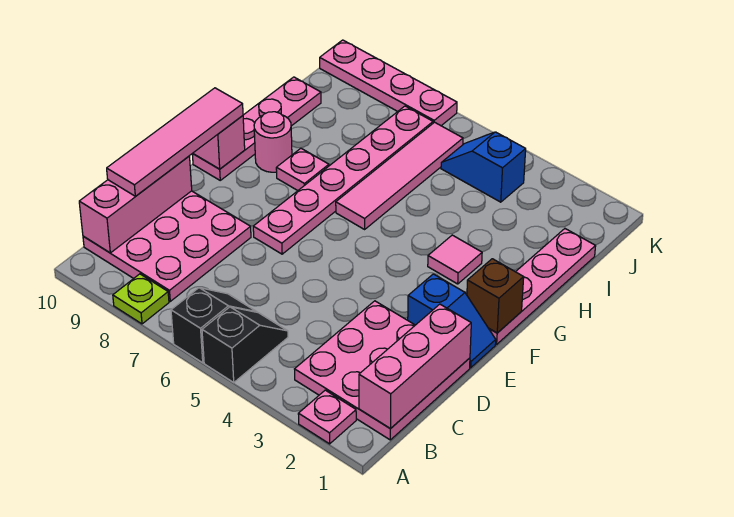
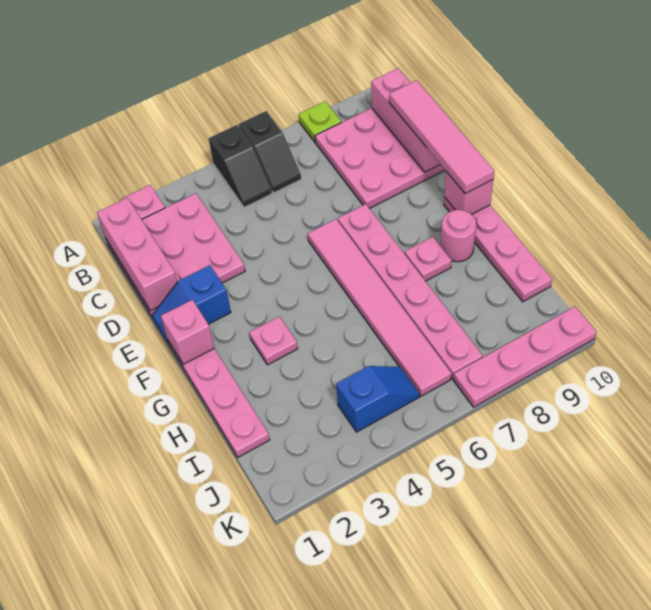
brown brick F1 level 2 -> pink brick F1 level 2
pink tile G3 level 1 -> pink plate G3 level 1
pink tile G6:J6 level 1 -> pink tile E6:J6 level 1

